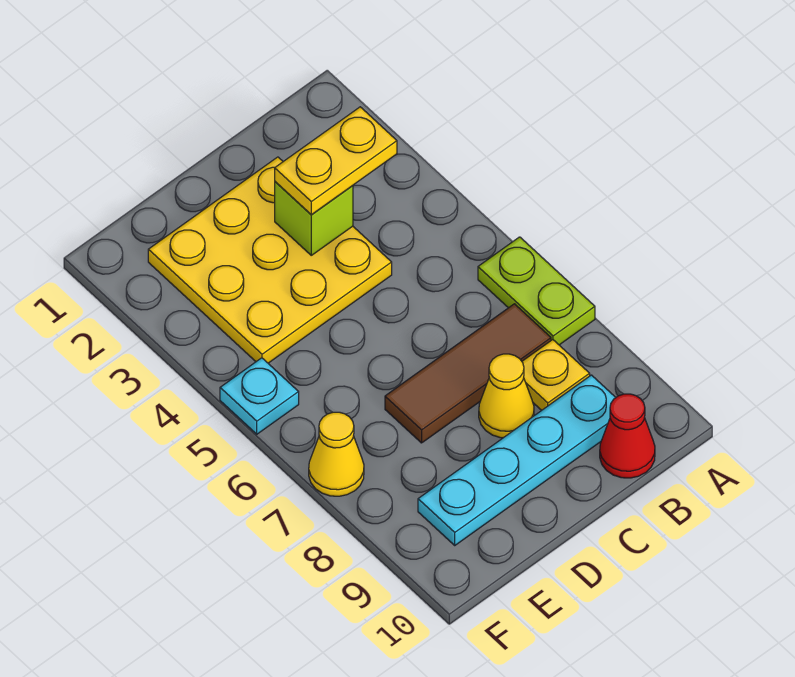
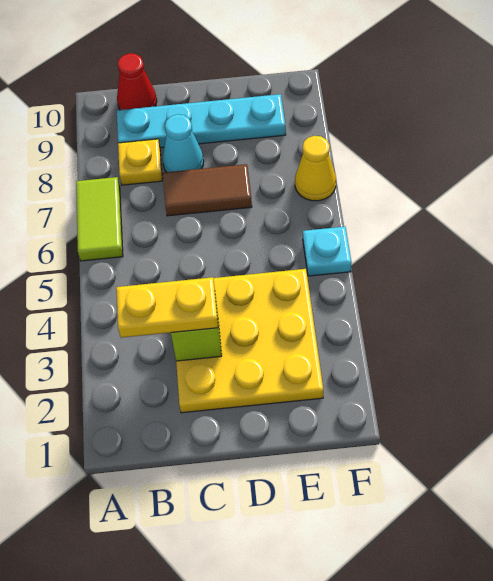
lime plate A6:A7 level 1 -> lime tile A6:A7 level 1
brown tile B7:D7 level 1 -> brown tile C7:D7 level 1
yellow cone C8 level 1 -> cyan cone C8 level 1

